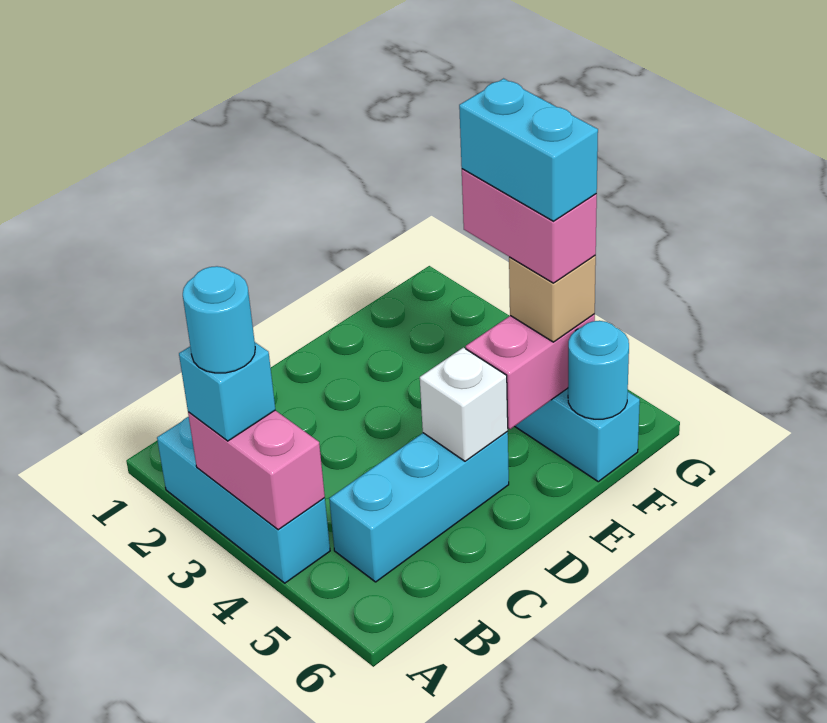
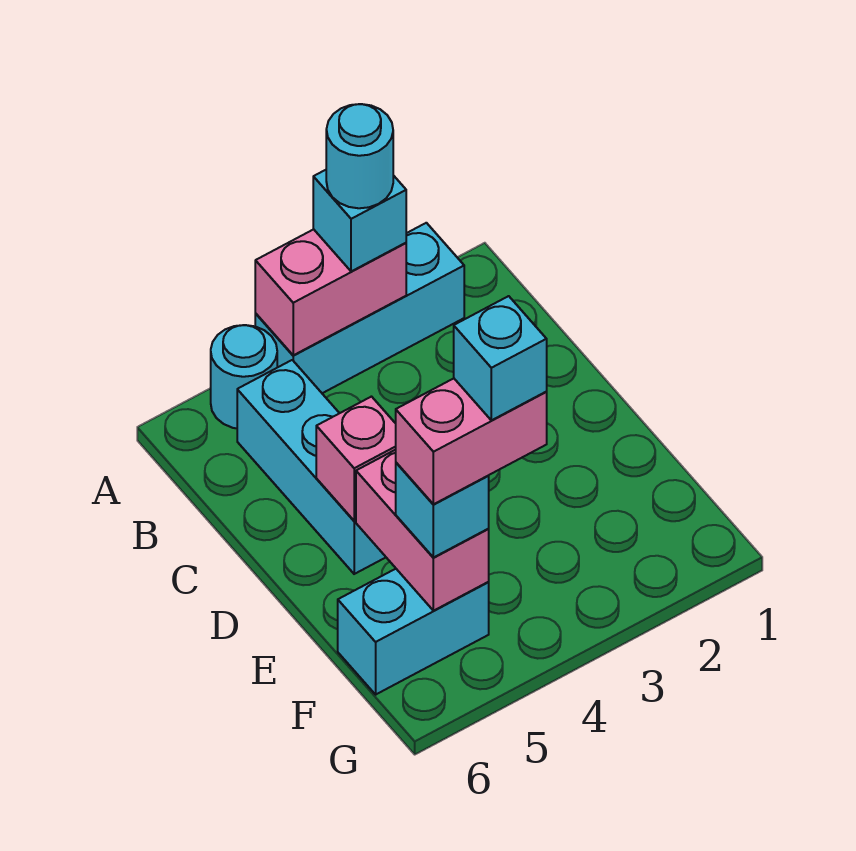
white brick D5 level 2 -> pink brick D5 level 2
cyan brick F4:F5 level 5 -> cyan brick F4 level 5
tan brick F5 level 3 -> cyan brick F5 level 3
cyan round brick F6 level 2 -> cyan round brick A5 level 1

